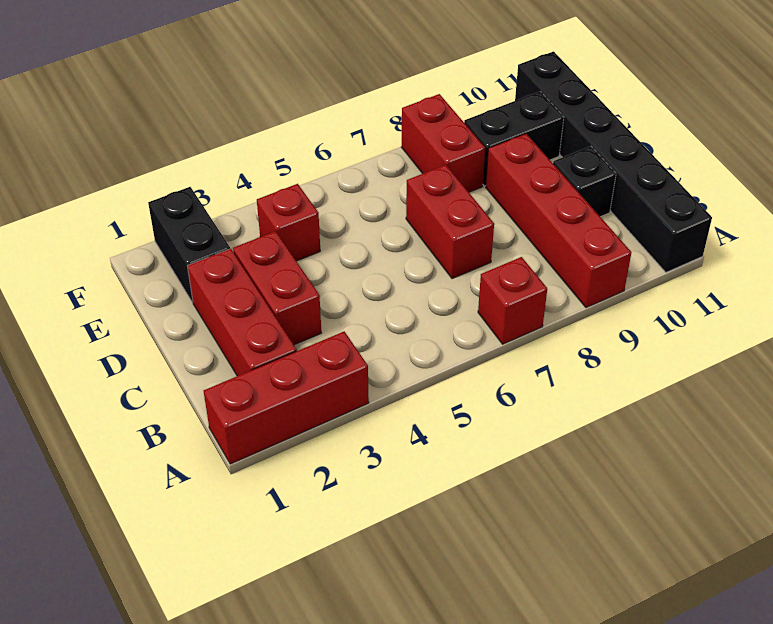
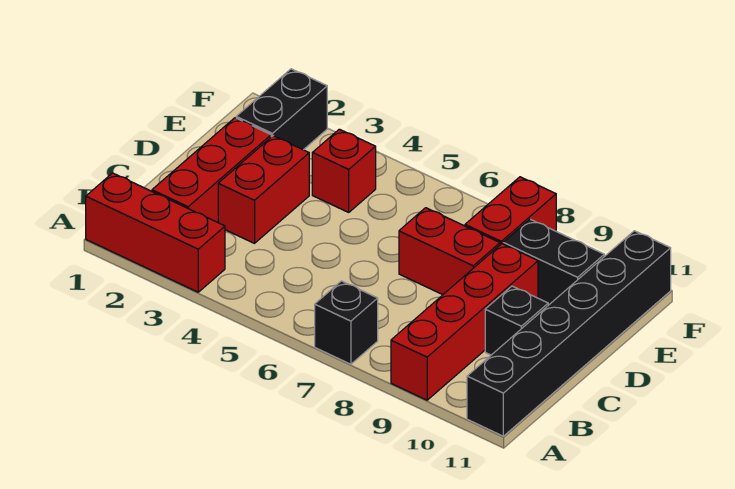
red brick A7 level 1 -> black brick A7 level 1
red brick C7:D7 level 1 -> red brick D7:D8 level 1

